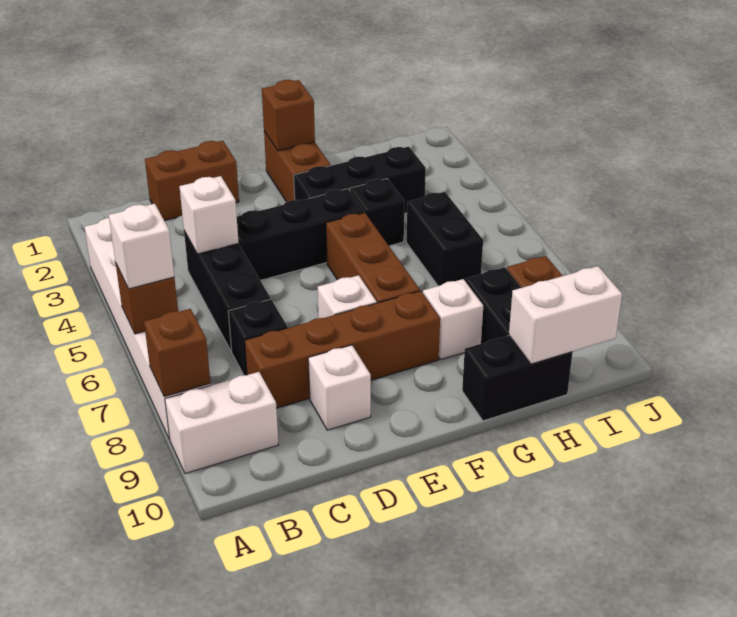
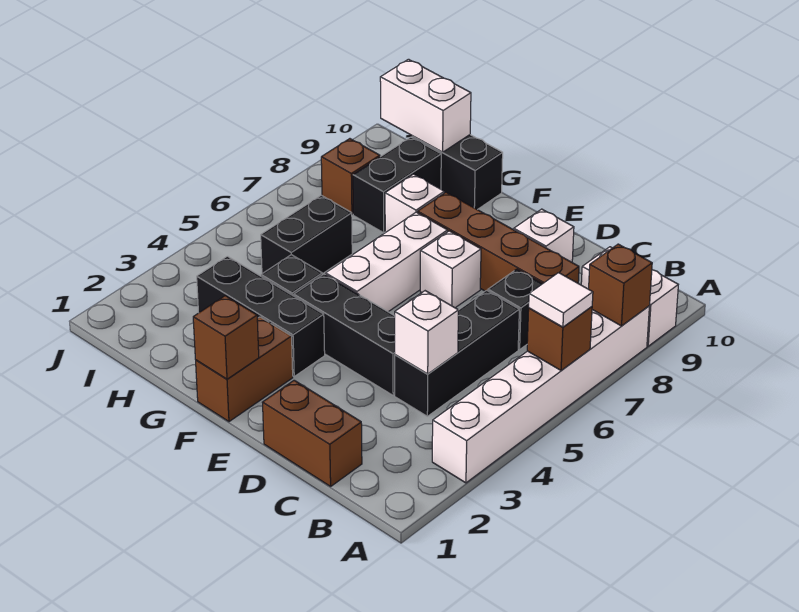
white brick A6 level 3 -> white tile A6 level 3
brown brick F5:F7 level 1 -> white brick F5:F7 level 1

